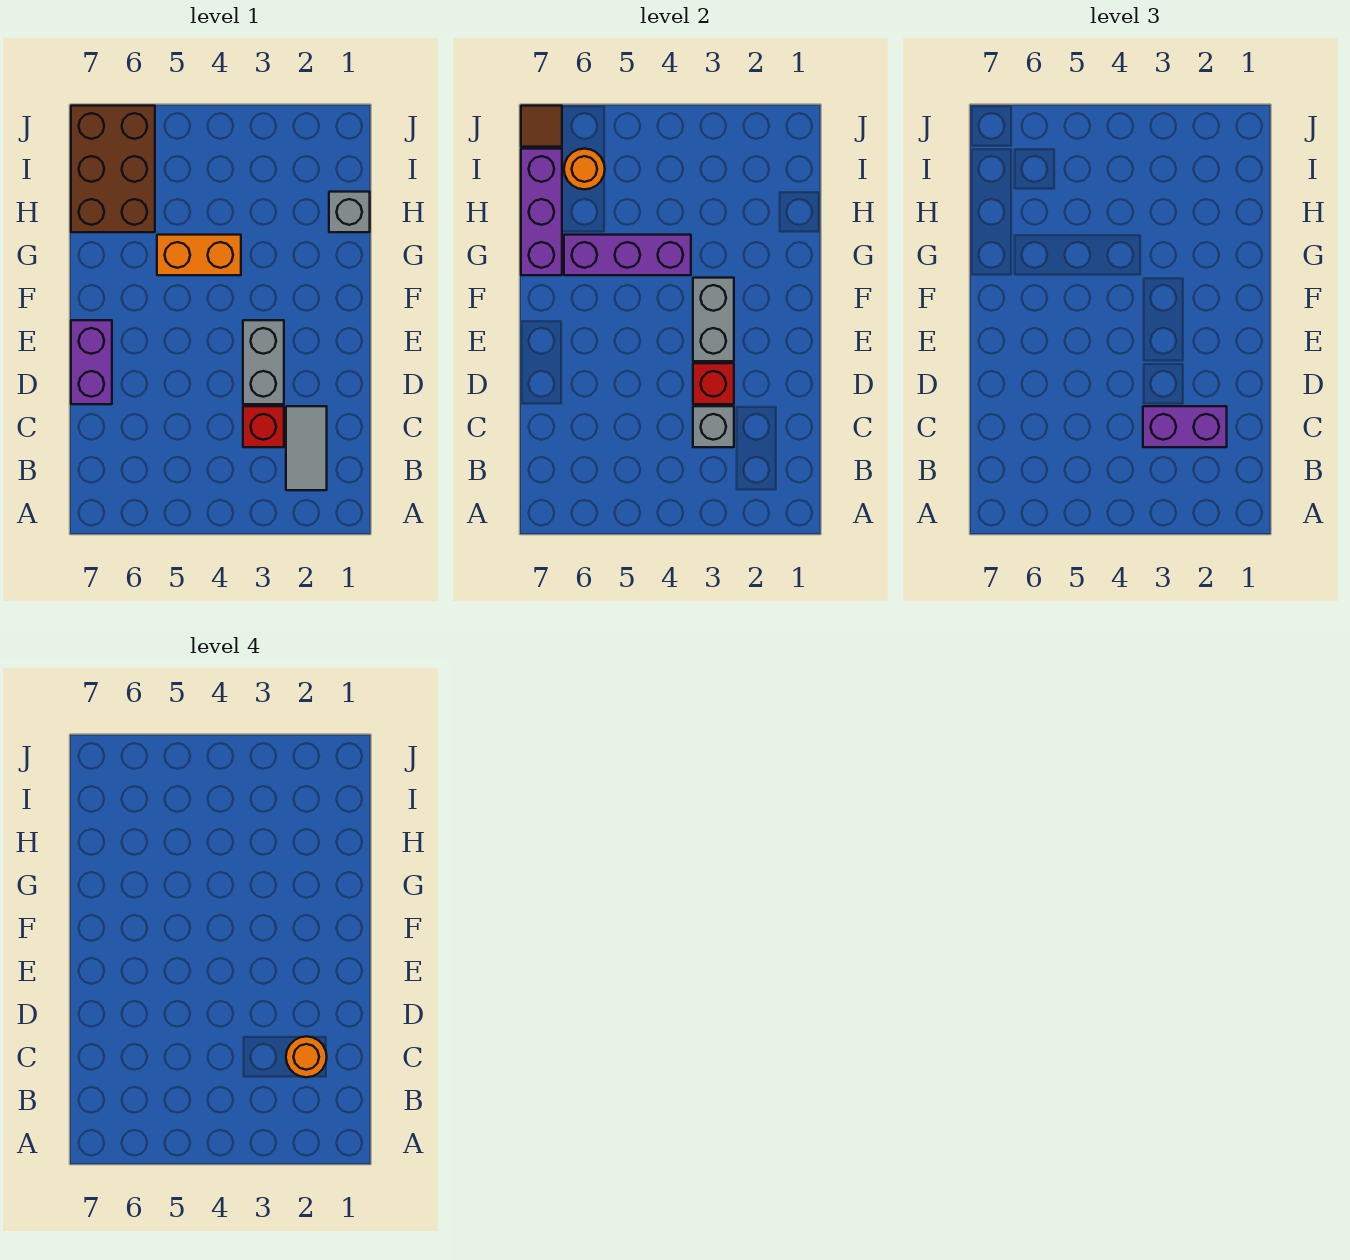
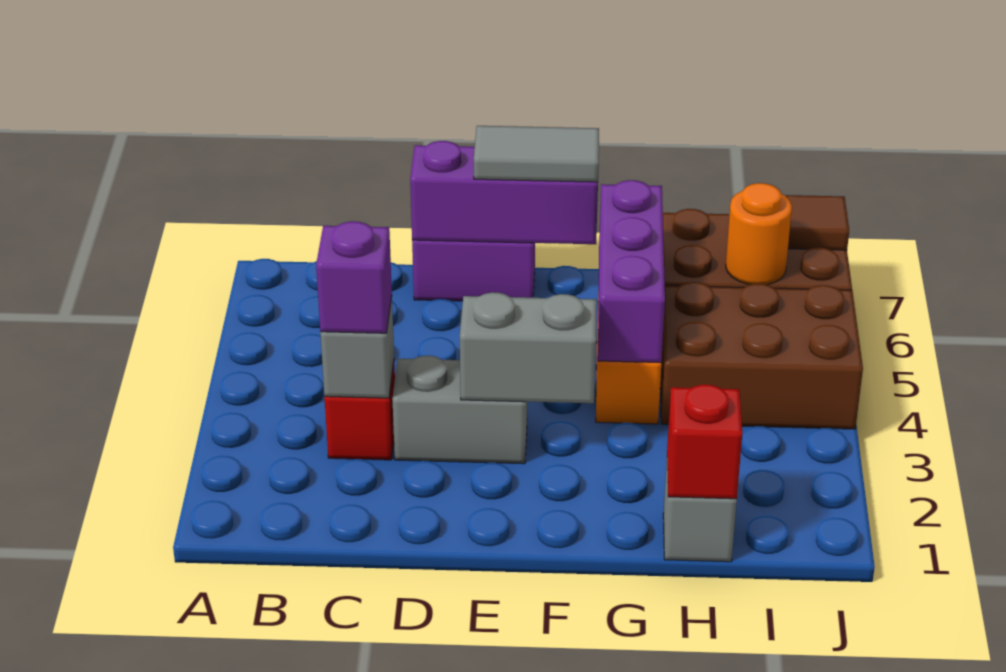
grey tile B2:C2 level 1 -> grey tile E7:F7 level 3
purple brick C2:C3 level 3 -> purple brick C3 level 3
orange round brick C2 level 4 -> none
red brick D3 level 2 -> red brick H1 level 2
purple brick G7:I7 level 2 -> purple brick D7:F7 level 2
none -> brown brick H4:J5 level 1

